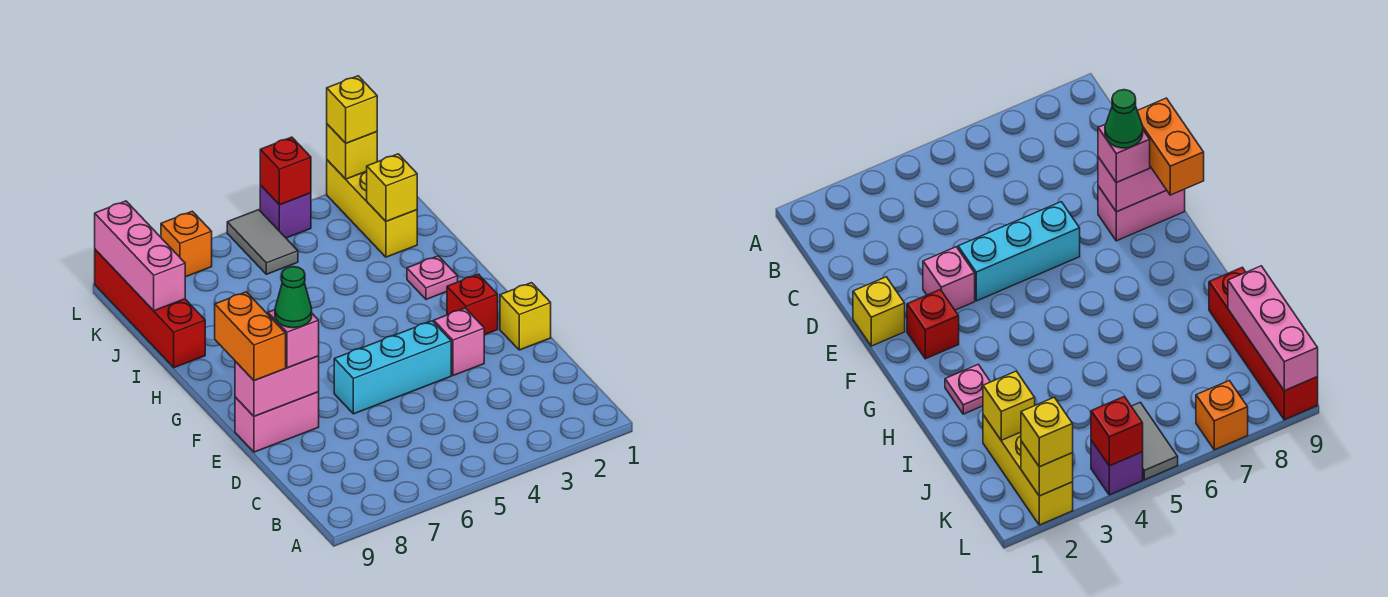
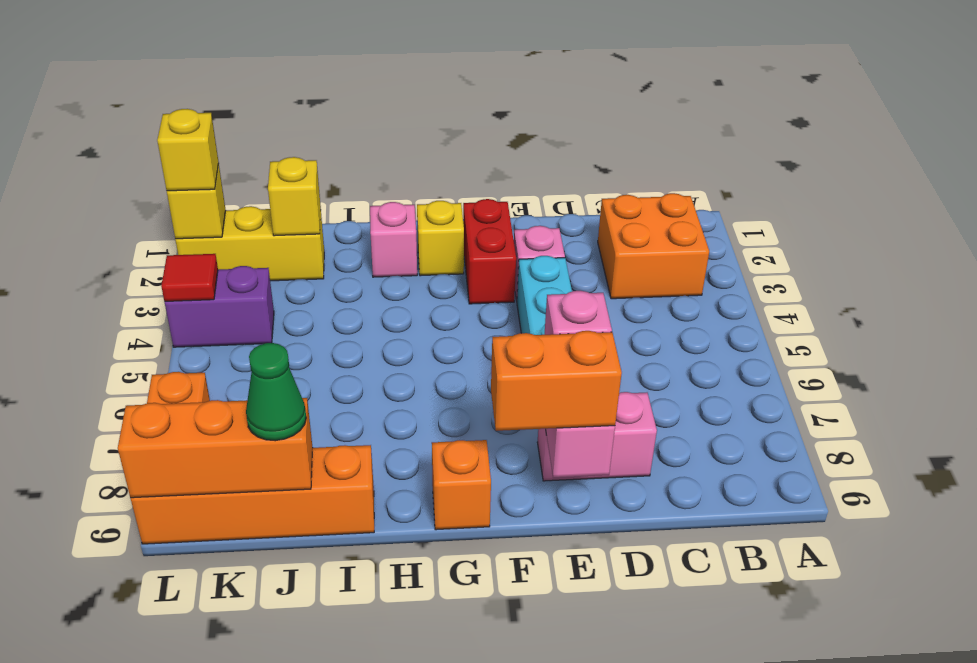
none -> orange brick B2:C3 level 1
yellow brick E1 level 1 -> yellow brick G2 level 1
pink brick E8:E9 level 1 -> pink brick D8:E8 level 1
green cone E8 level 4 -> green cone J9 level 3
red brick F2 level 1 -> red brick F2:F3 level 1
none -> orange brick G9 level 1
pink plate H2 level 1 -> pink brick H2 level 1
red brick I9:L9 level 1 -> orange brick I9:L9 level 1
pink brick J9:L9 level 2 -> orange brick J9:L9 level 2
grey tile K5:L5 level 1 -> none
purple brick L4 level 1 -> purple brick K4:L4 level 1
red brick L4 level 2 -> red tile L4 level 2

